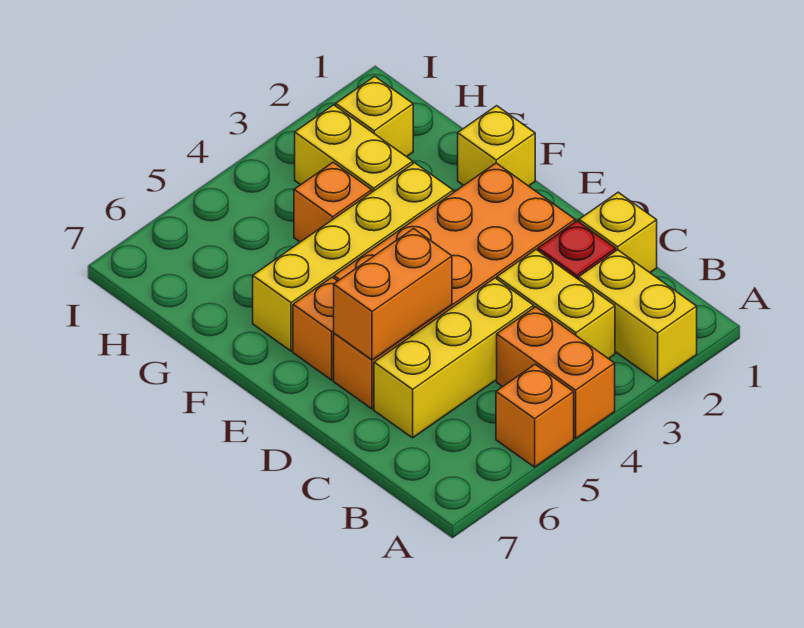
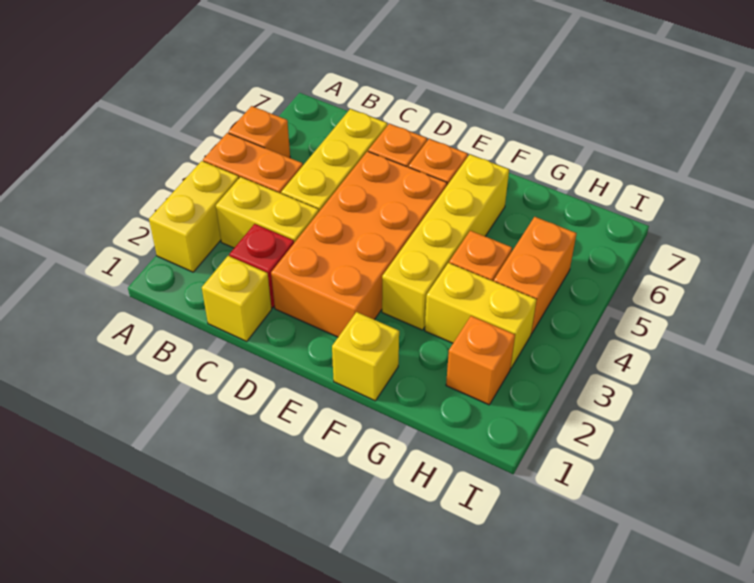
yellow brick A2:B2 level 1 -> yellow brick A2:A3 level 1
orange brick D5:D6 level 2 -> orange brick H4:H5 level 1
yellow brick H2 level 1 -> orange brick H2 level 1

